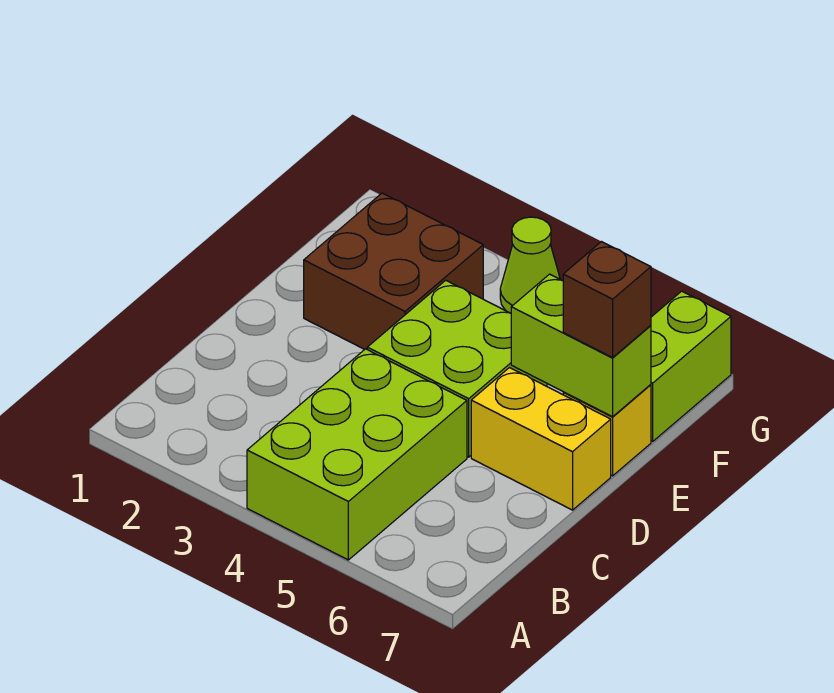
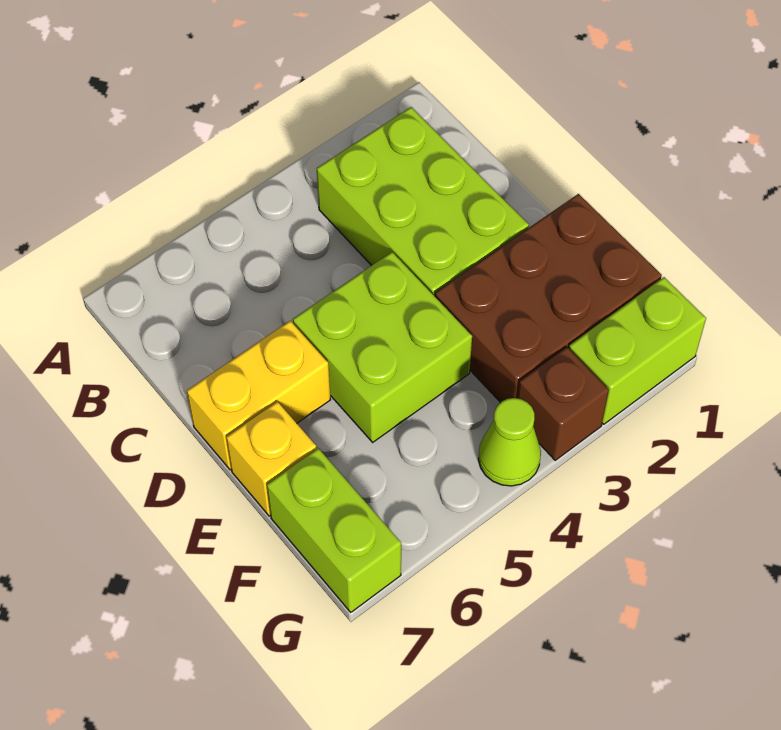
lime brick A4:C5 level 1 -> lime brick B2:D3 level 1
brown brick E2:F3 level 1 -> brown brick E1:F3 level 1
lime brick E6:E7 level 2 -> lime brick G1:G2 level 1
brown brick E7 level 3 -> brown brick G3 level 1

